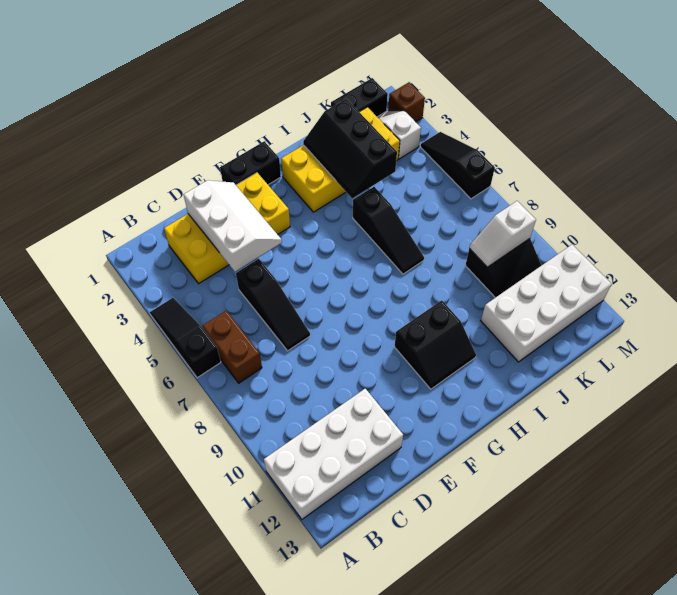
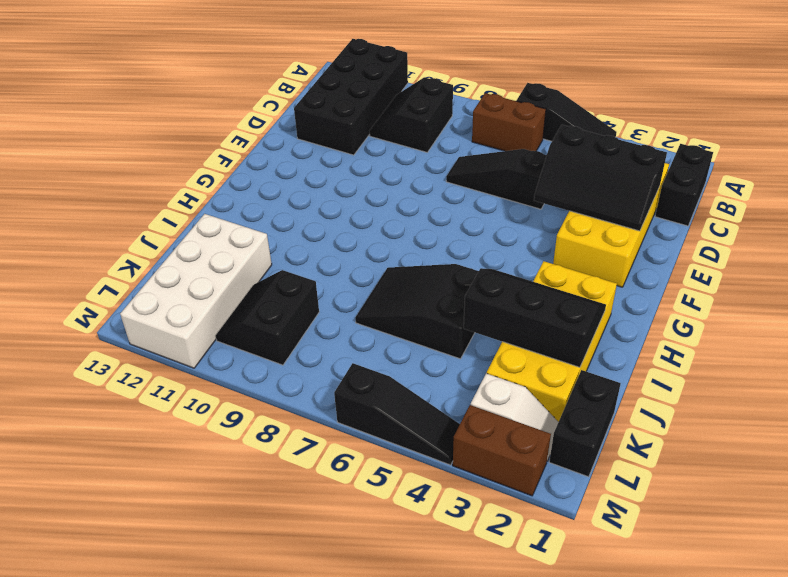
white brick A11:D12 level 1 -> black brick A11:D12 level 1
white slope D2:E4 level 2 top D -> black slope D2:E4 level 2 top D
black brick F1:G1 level 1 -> black brick B1:C1 level 1
black slope G10:H11 level 1 top 10 -> black slope B9:C10 level 1 top 9
black slope I5:I7 level 1 top 5 -> black slope I5:J7 level 1 top 5
white slope K9:L9 level 2 top L -> none
brown brick M2 level 1 -> brown brick M2:M3 level 1

